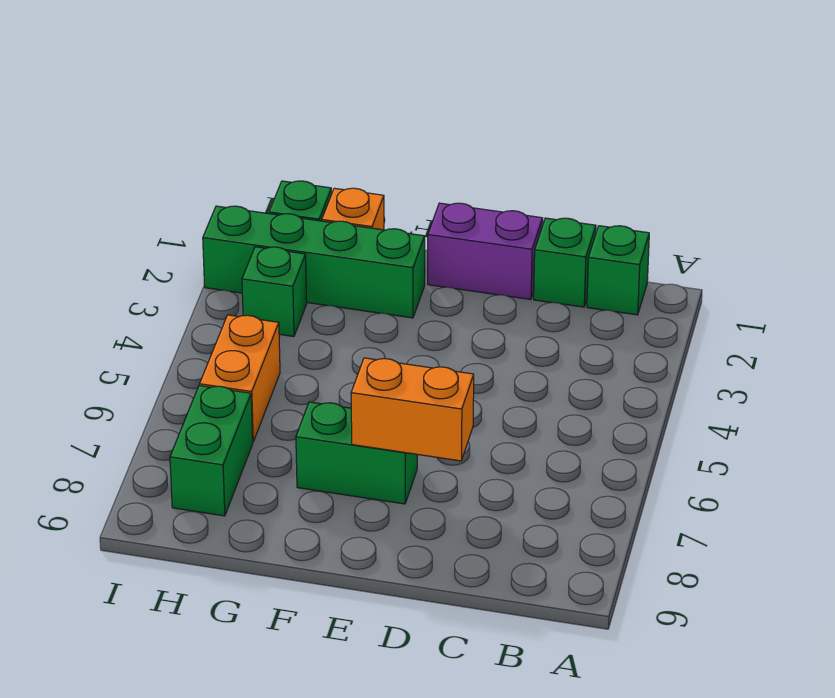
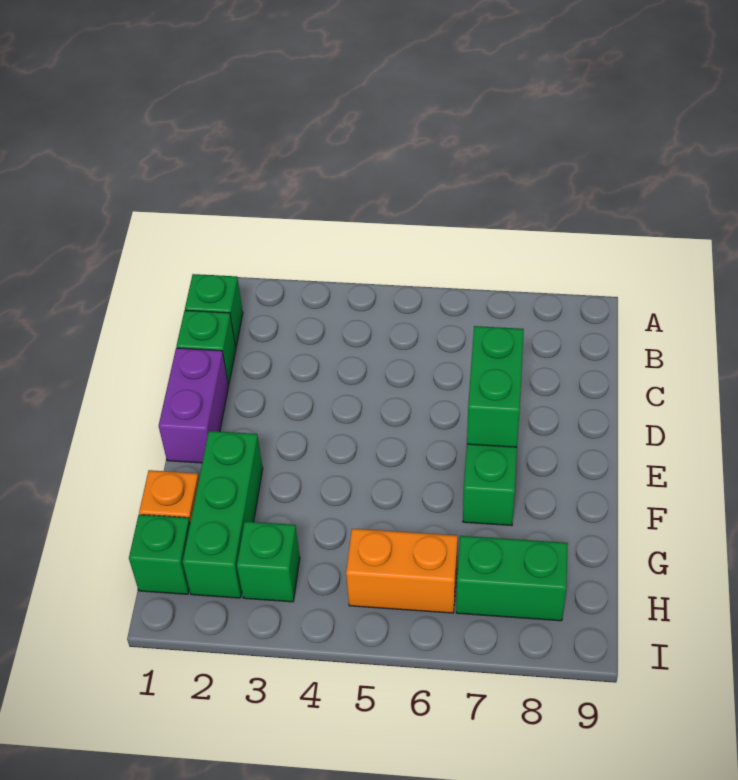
orange brick D7:E7 level 2 -> green brick D7:E7 level 2
green brick F2:I2 level 1 -> green brick F2:H2 level 1

